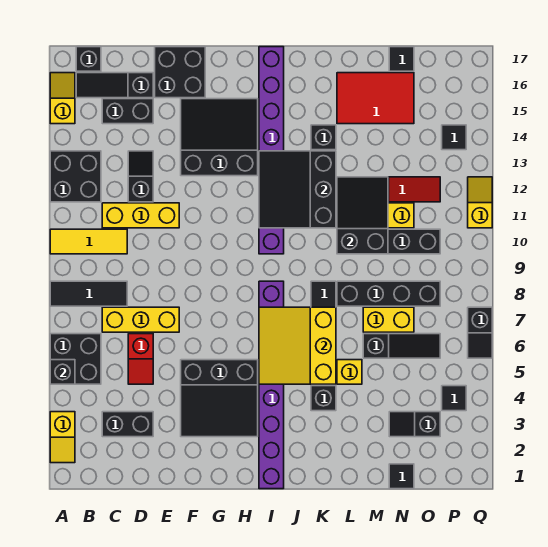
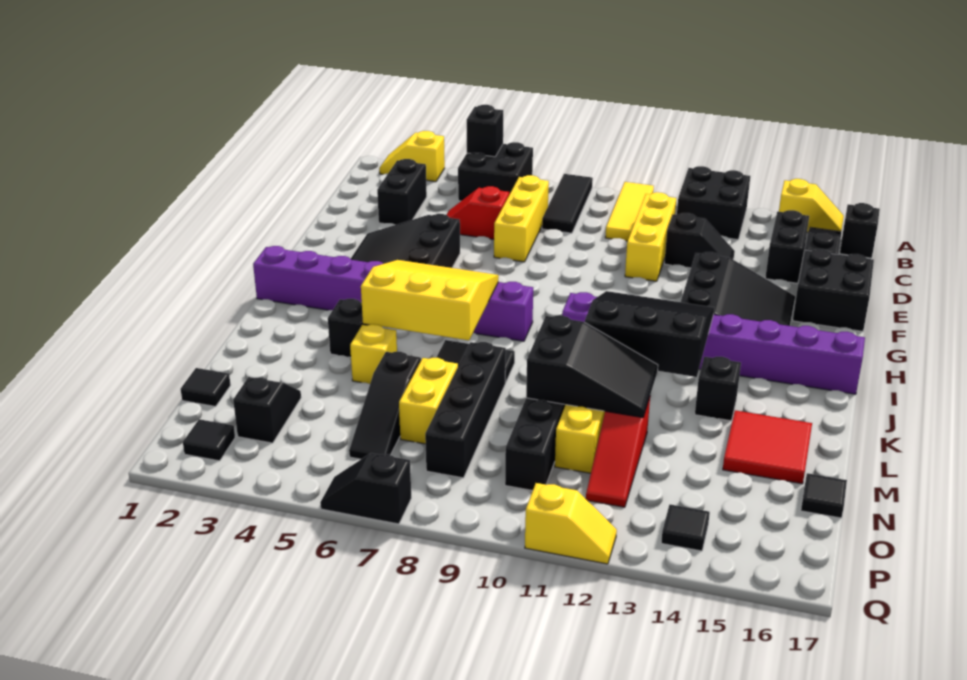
red tile L15:N16 level 1 -> red tile L15:M16 level 1
black tile P4 level 1 -> black tile P2 level 1

